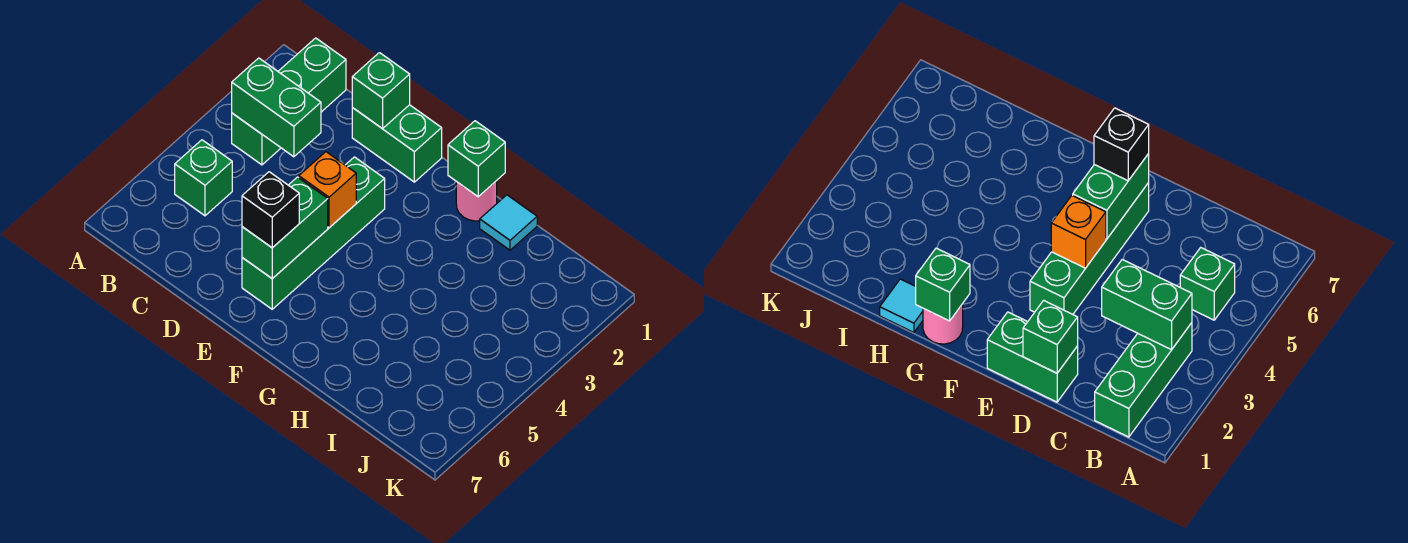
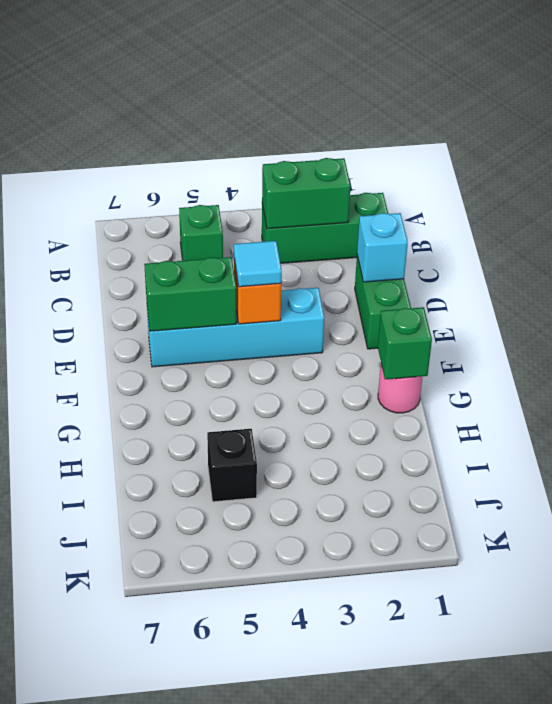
green brick B3:C3 level 2 -> green brick B2:B3 level 2
green brick D1 level 2 -> cyan brick D1 level 2
green brick E3:E6 level 1 -> cyan brick E3:E6 level 1
black brick E6 level 3 -> black brick I5 level 1
cyan tile H1 level 1 -> cyan tile E4 level 3

